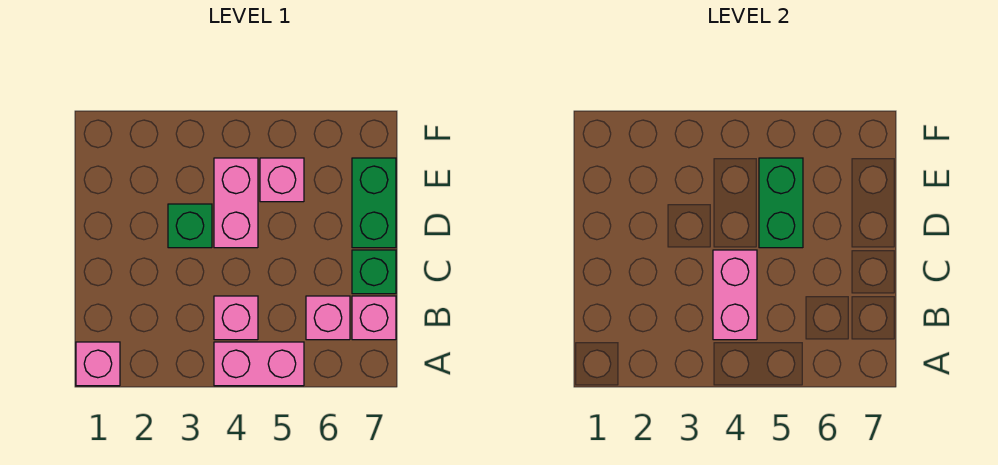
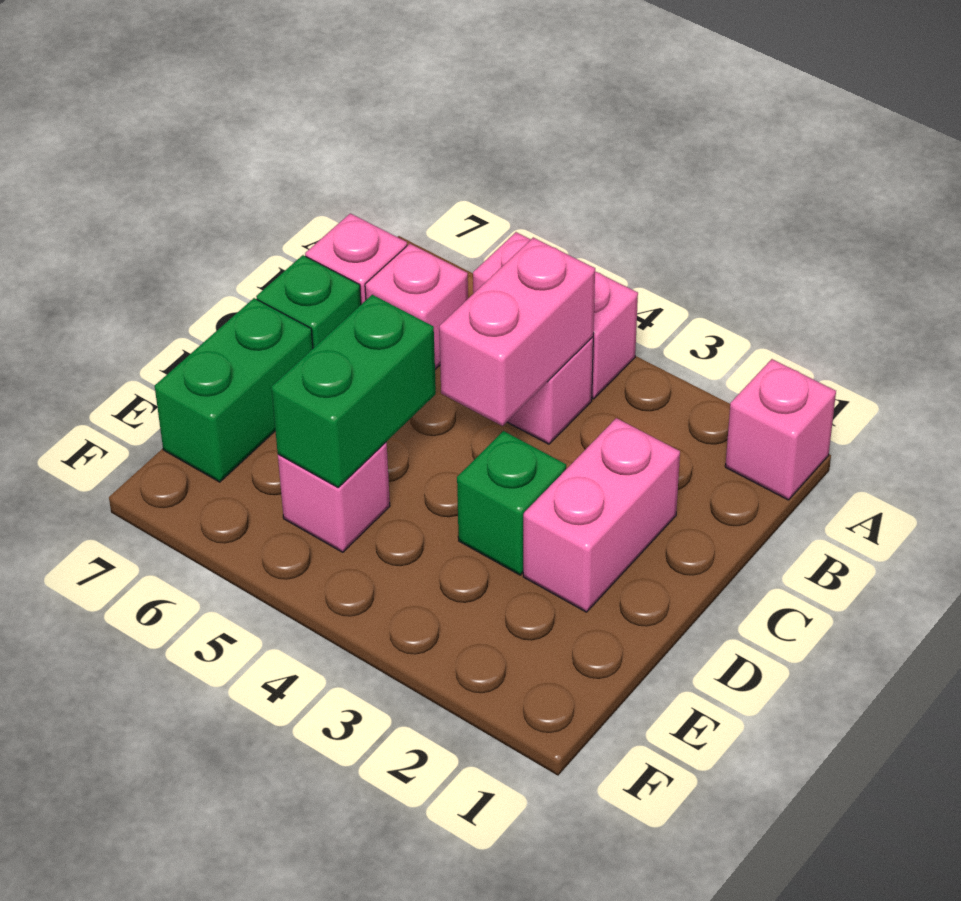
pink brick D4:E4 level 1 -> pink brick C2:D2 level 1

